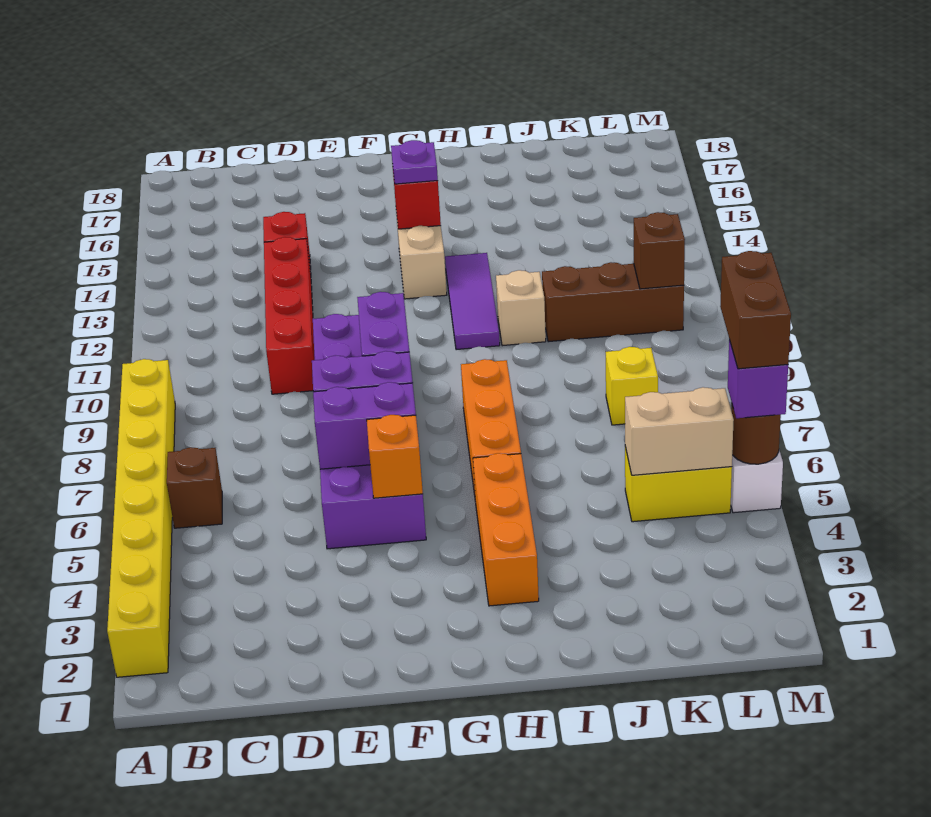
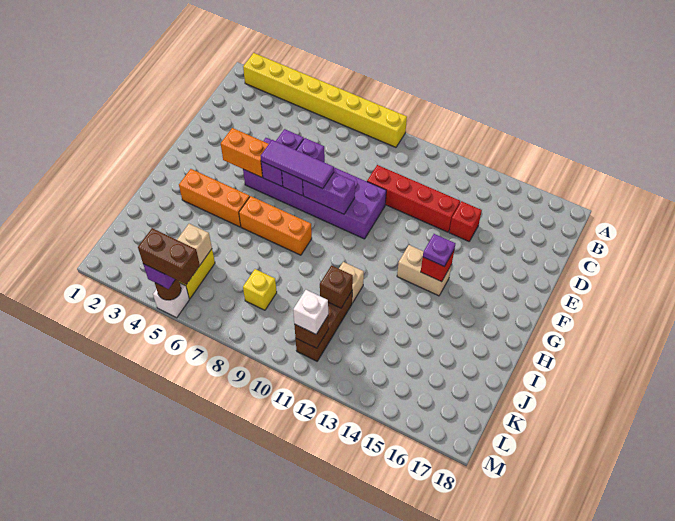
brown brick B6 level 1 -> brown brick J11 level 2
orange brick F5 level 2 -> orange brick F4:F5 level 2
purple tile H11:H13 level 1 -> purple tile F6:F8 level 3
none -> white brick L11 level 3

